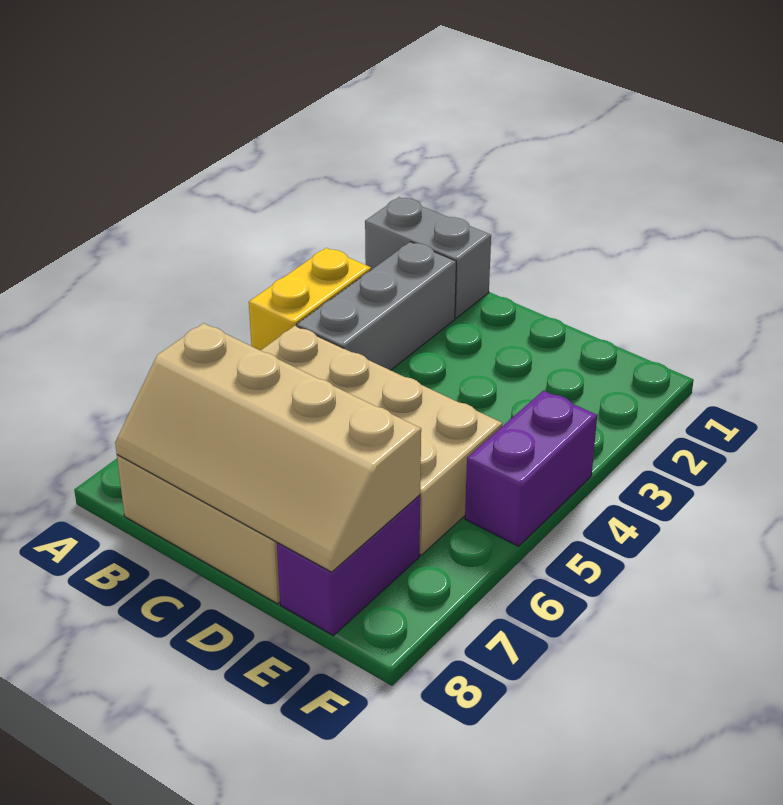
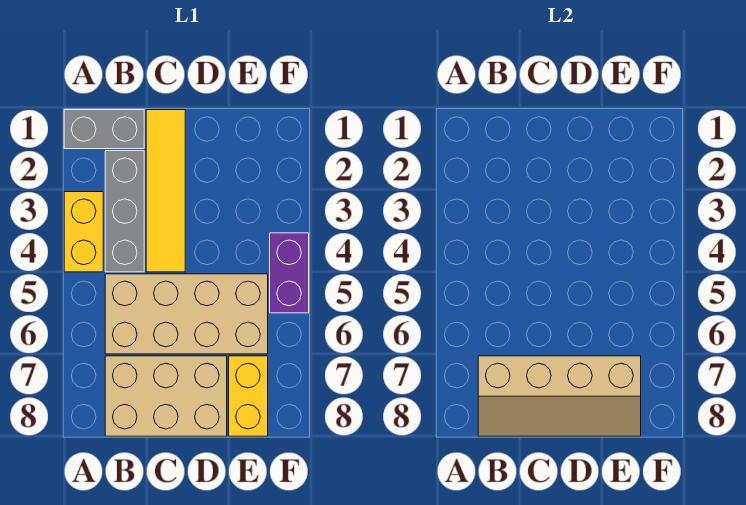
none -> yellow tile C1:C4 level 1
purple brick E7:E8 level 1 -> yellow brick E7:E8 level 1

